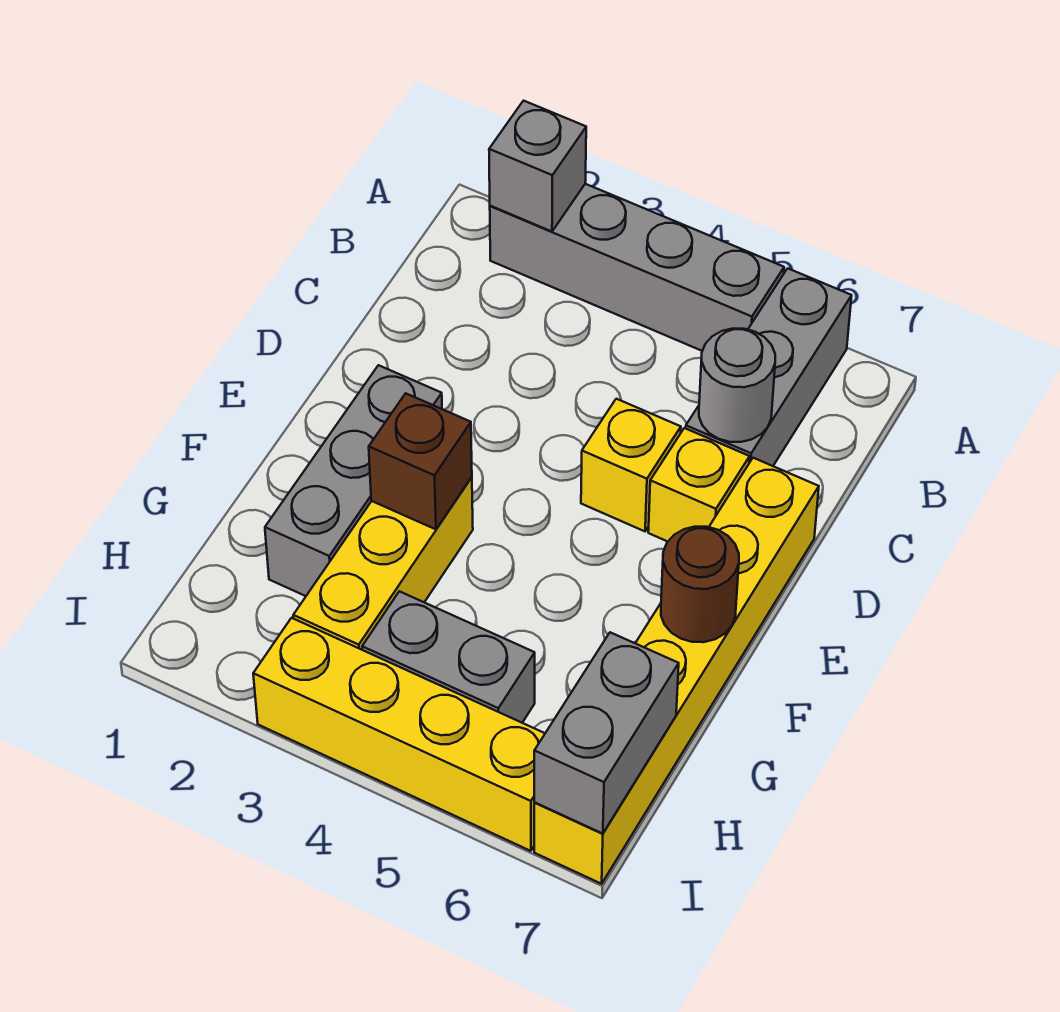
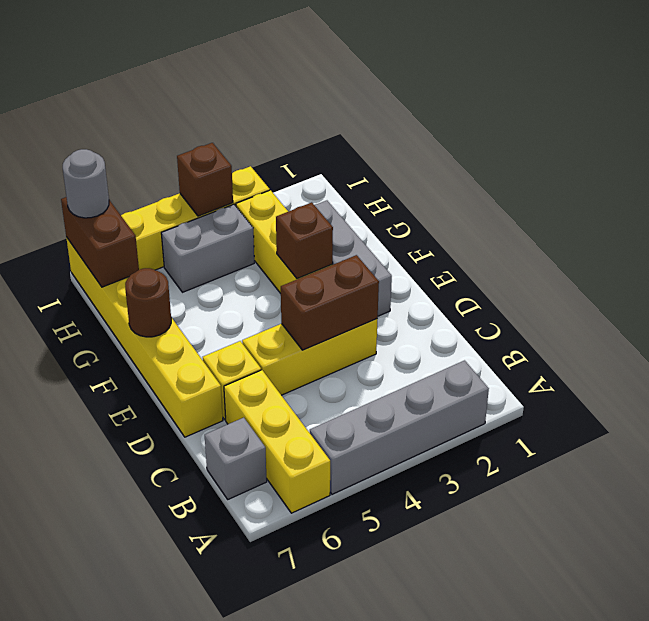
grey brick A2 level 2 -> grey brick B7 level 1
grey brick A6:C6 level 1 -> yellow brick A6:C6 level 1
grey round brick C6 level 2 -> grey round brick I7 level 3
none -> brown brick D3:D4 level 2
yellow brick D5 level 1 -> yellow brick D3:D5 level 1
grey brick H7:I7 level 2 -> brown brick H7:I7 level 2
none -> brown brick I4 level 2

